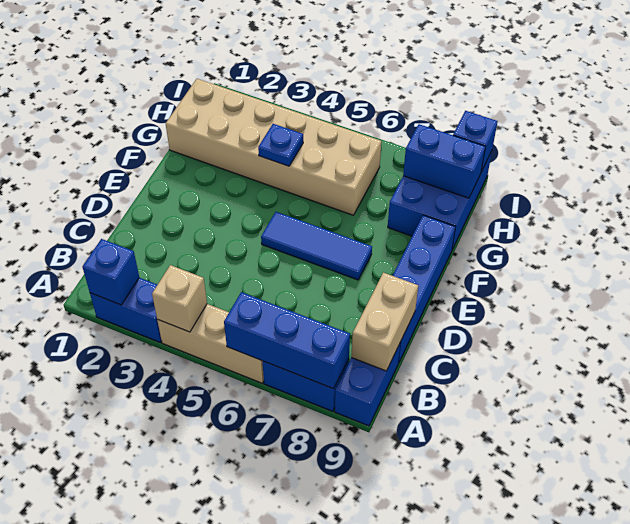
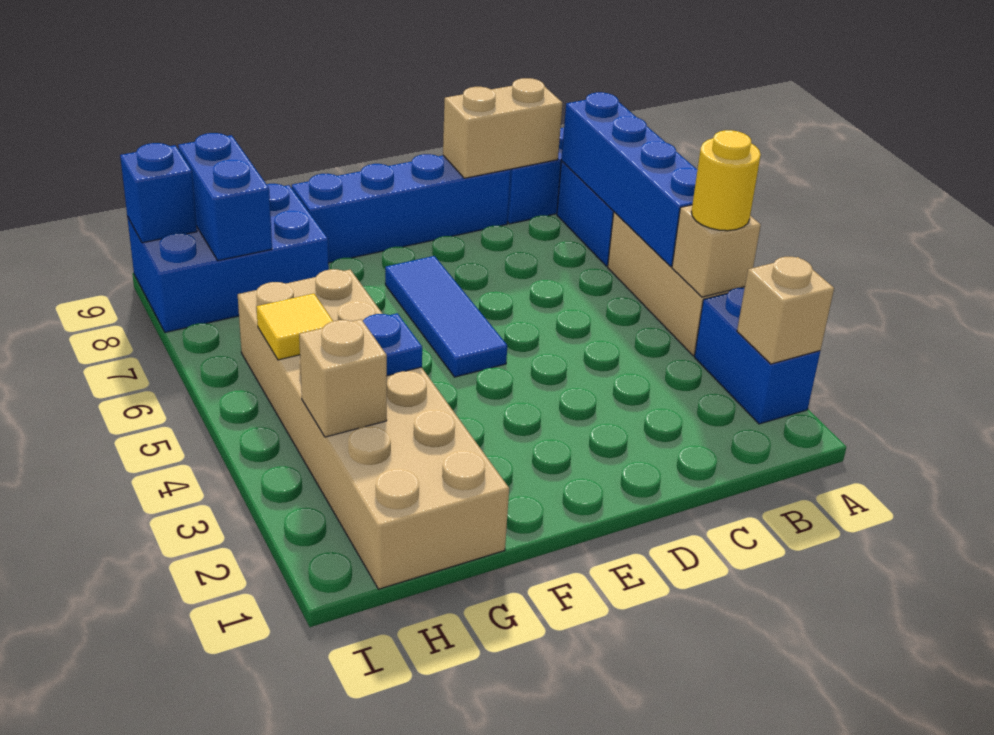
blue brick A2 level 2 -> tan brick A2 level 2
none -> yellow round brick A4 level 3
blue brick A6:A8 level 2 -> blue brick A5:A8 level 2
none -> tan brick H3 level 2
none -> yellow tile H5 level 2

